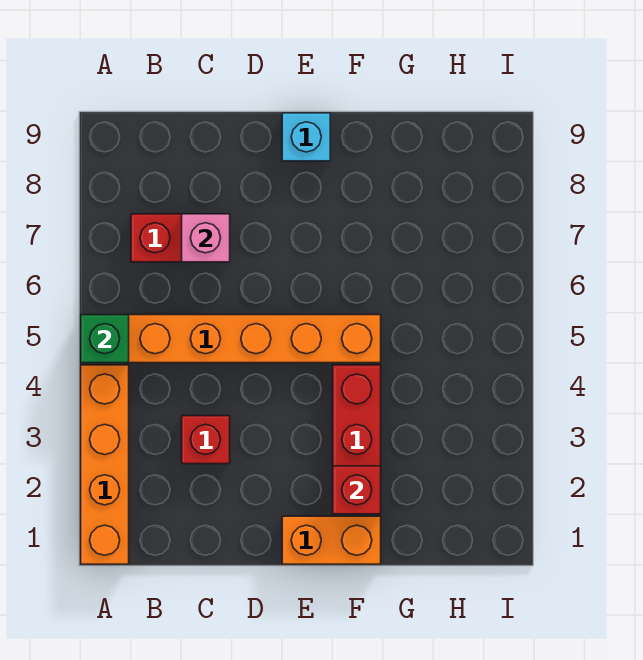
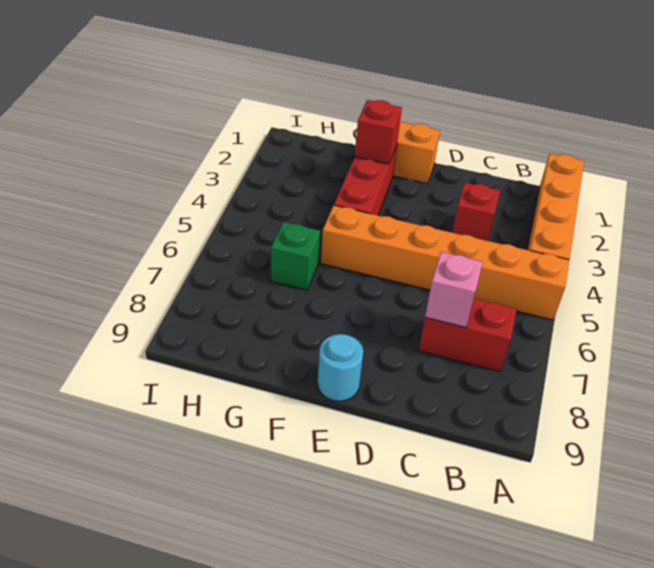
green brick A5 level 2 -> green brick G6 level 1
cyan brick E9 level 1 -> cyan round brick E9 level 1

